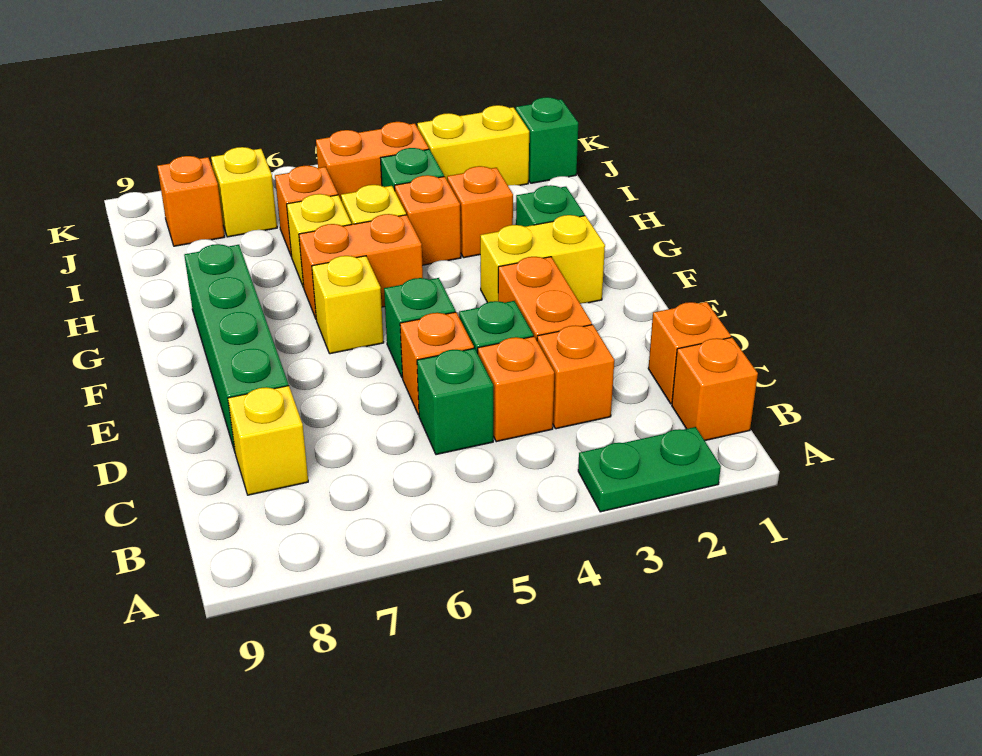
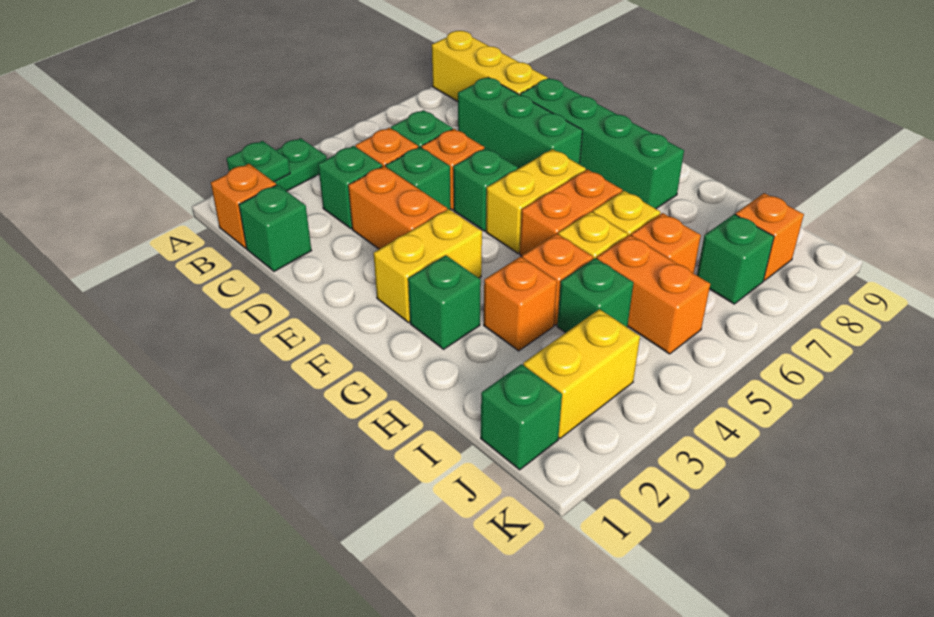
none -> green plate A2 level 2
orange brick C1 level 1 -> green brick C1 level 1
orange brick C3 level 1 -> green brick C3 level 1
none -> green brick C7:E7 level 1
yellow brick C8 level 1 -> yellow brick A8:C8 level 1
yellow brick F6 level 1 -> yellow brick F5:F6 level 1
orange brick J4:J5 level 1 -> orange brick I5:J5 level 1
yellow brick J7 level 1 -> green brick J7 level 1

